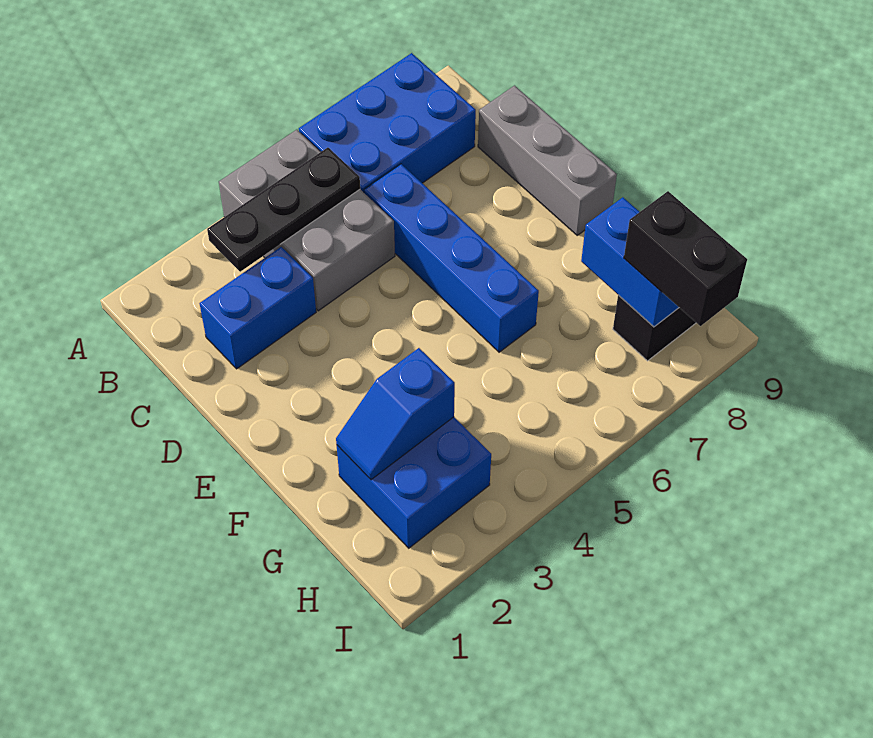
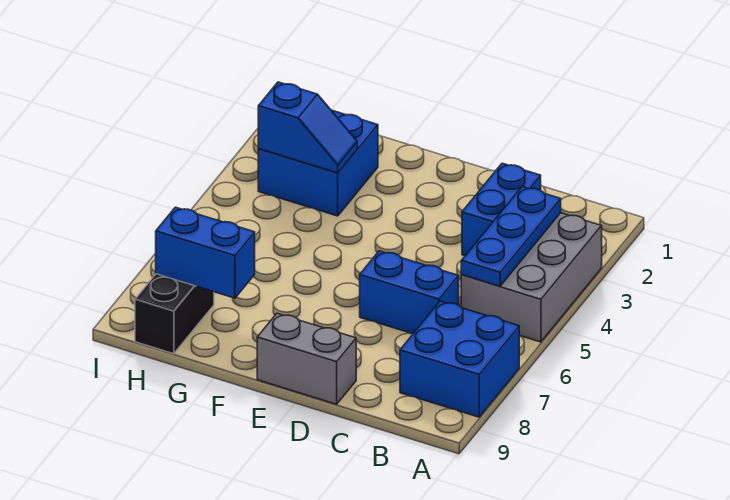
grey brick A4:C5 level 1 -> grey brick A3:B5 level 1
blue brick A6:B8 level 1 -> blue brick A7:B8 level 1
black plate B3:B5 level 2 -> blue plate B3:B5 level 2
blue brick C6:F6 level 1 -> blue brick C6:D6 level 1
grey brick C9:E9 level 1 -> grey brick D9:E9 level 1
blue slope G2:G3 level 2 top 3 -> blue slope G3:H3 level 2 top H
black brick H8:I8 level 3 -> none

